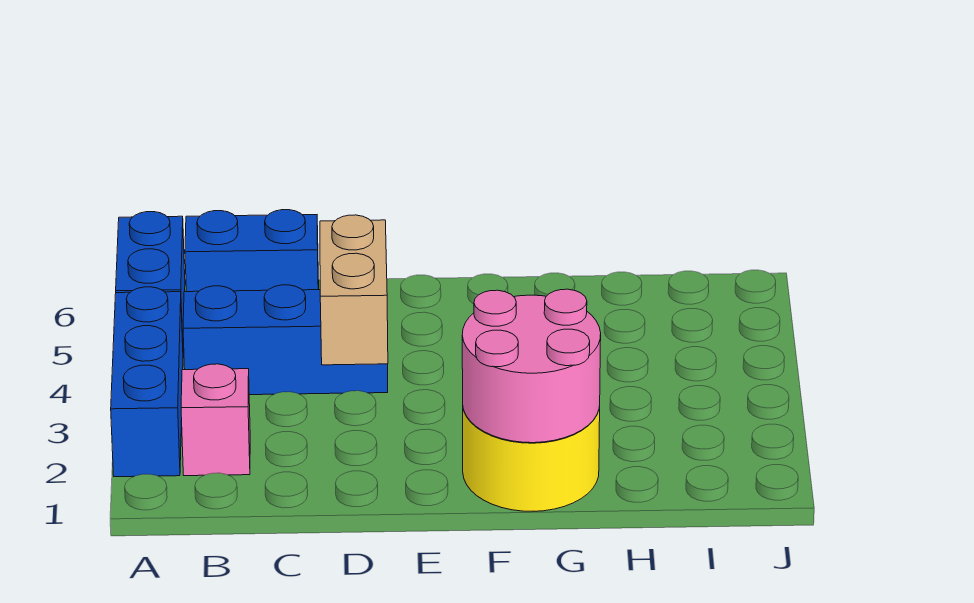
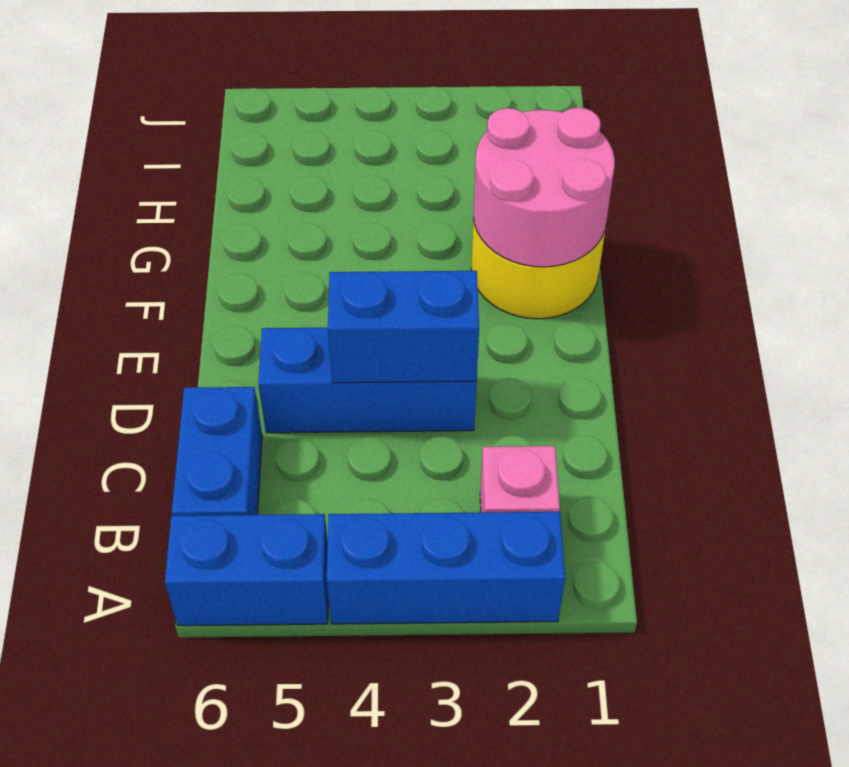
blue brick B4:D4 level 1 -> blue brick D3:D5 level 1
tan brick D3:D4 level 2 -> blue brick D3:D4 level 2

